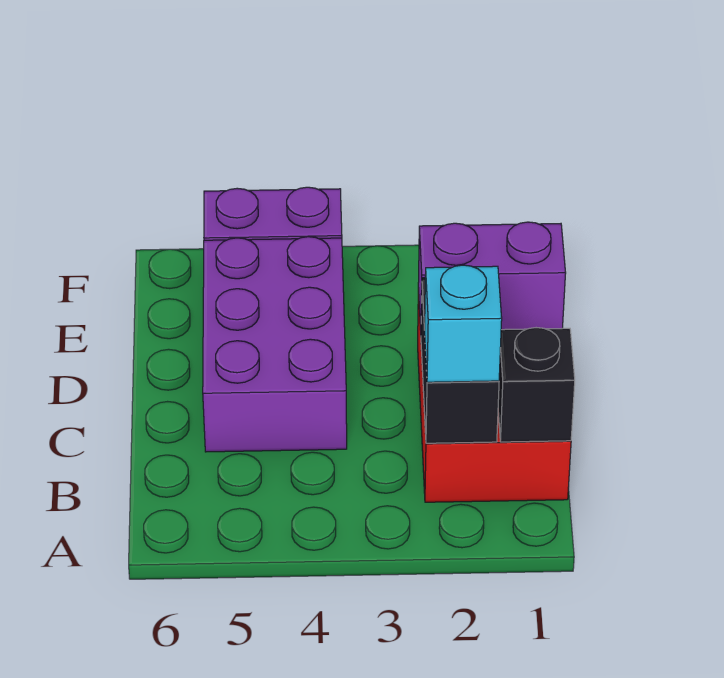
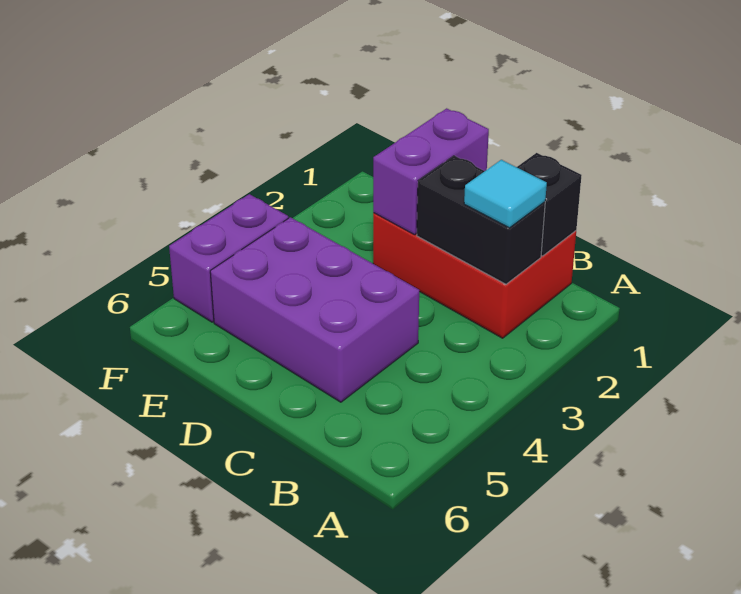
cyan brick B2 level 3 -> cyan tile B2 level 3

